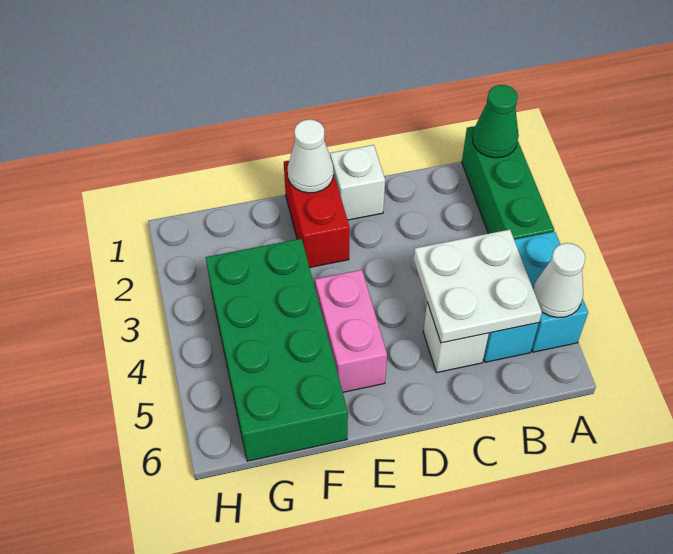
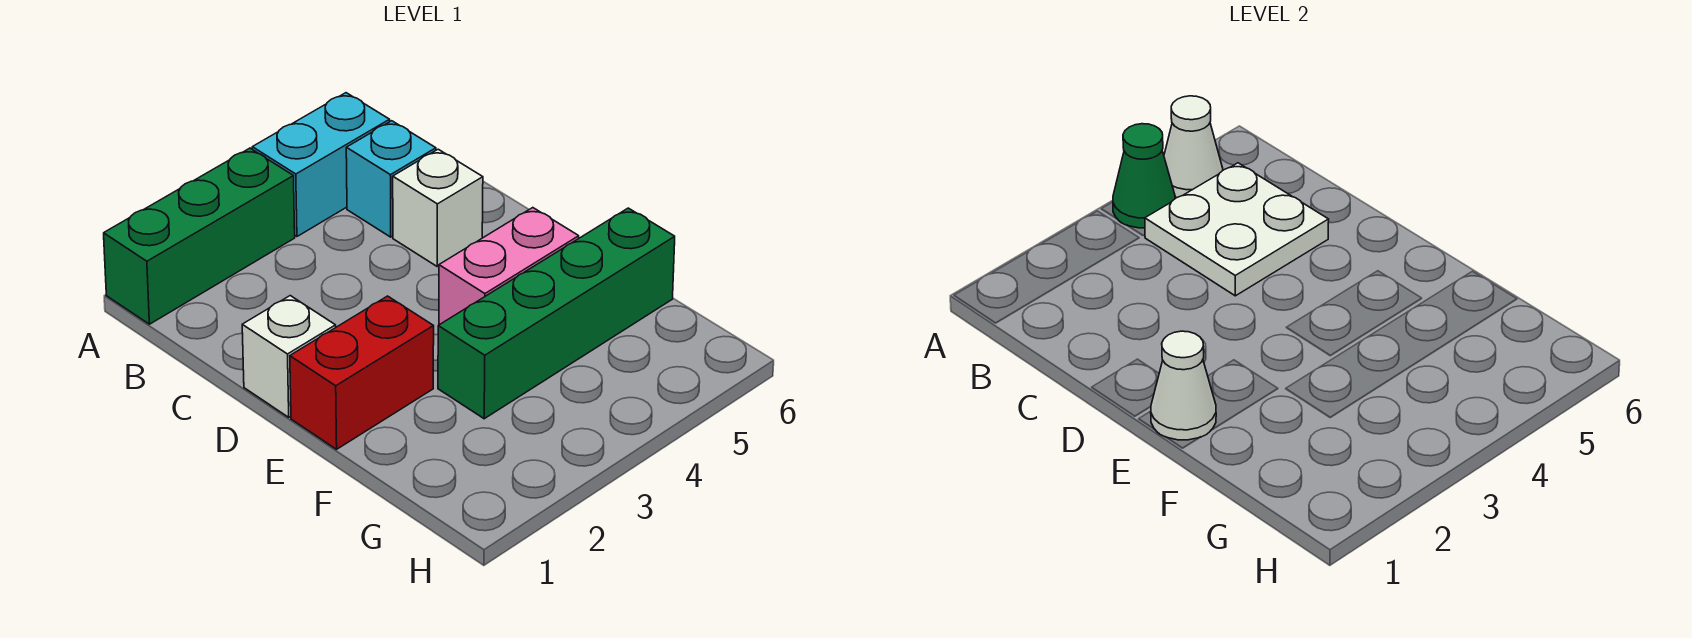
green cone A1 level 2 -> green cone A4 level 2
green brick F3:G6 level 1 -> green brick F3:F6 level 1

